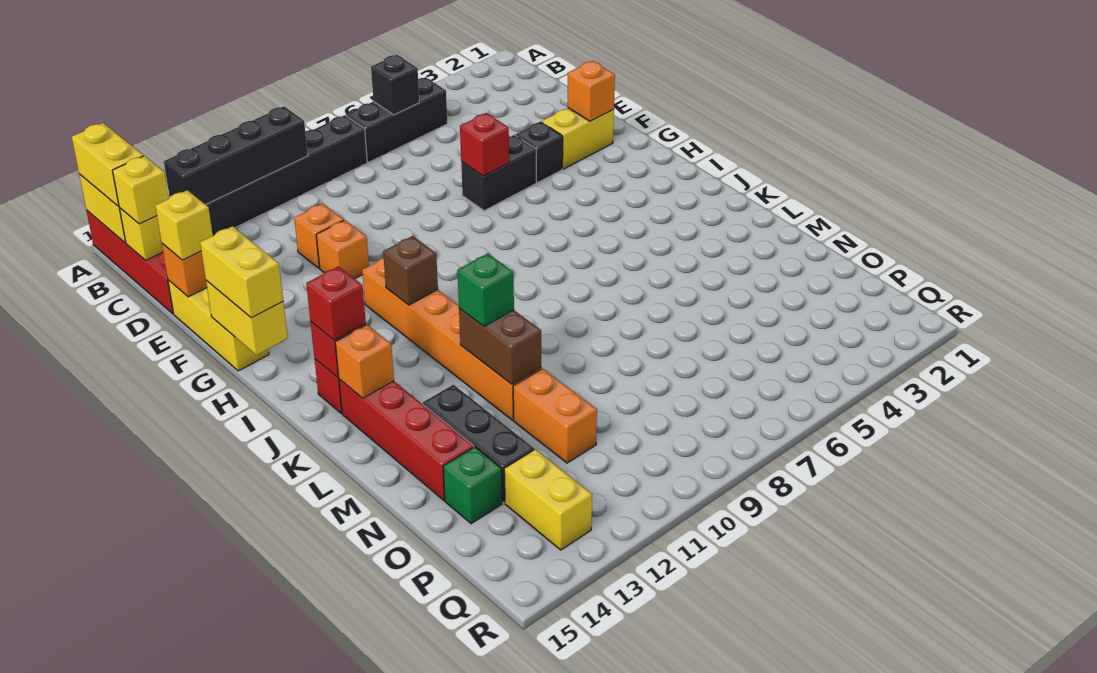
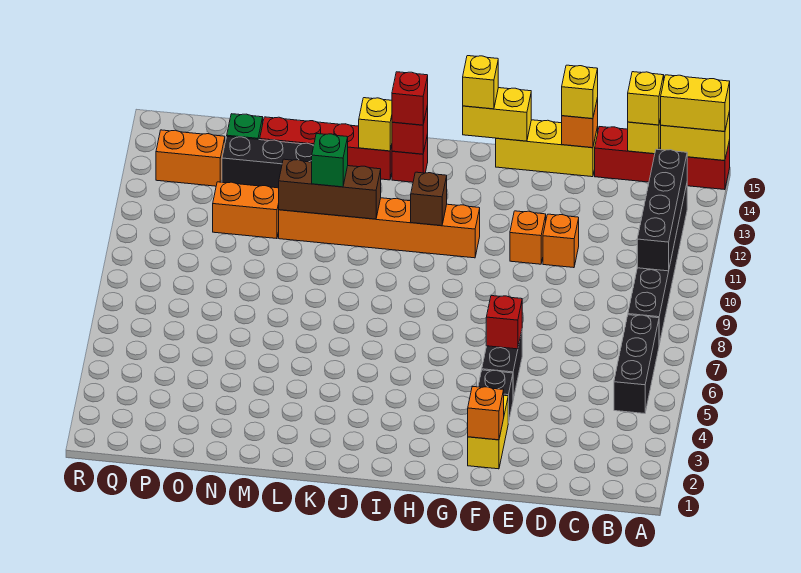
black brick B6 level 2 -> none
yellow brick G15:H15 level 3 -> yellow brick H15 level 3
orange brick K14 level 2 -> yellow brick K14 level 2
brown brick L11:M11 level 2 -> brown brick K11:M11 level 2
yellow brick P13:Q13 level 1 -> orange brick P13:Q13 level 1

